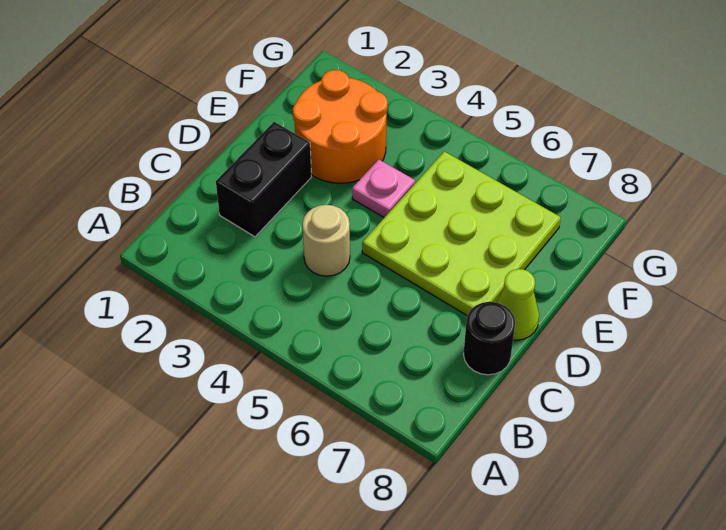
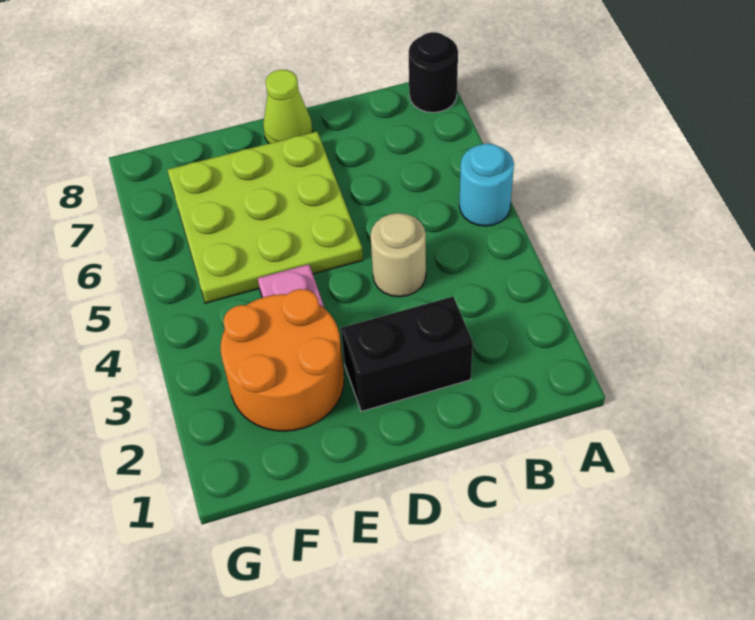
none -> cyan round brick A5 level 1
black round brick C8 level 1 -> black round brick A8 level 1

